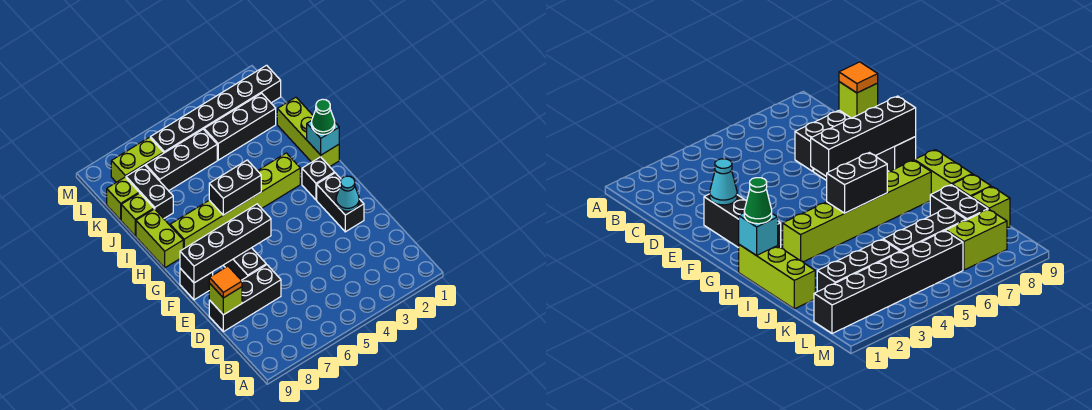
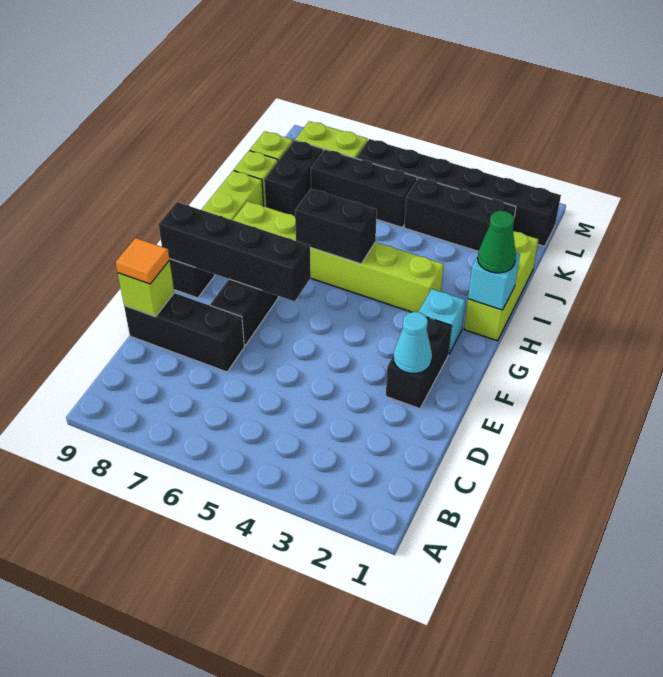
black brick G2 level 1 -> cyan brick G2 level 1

